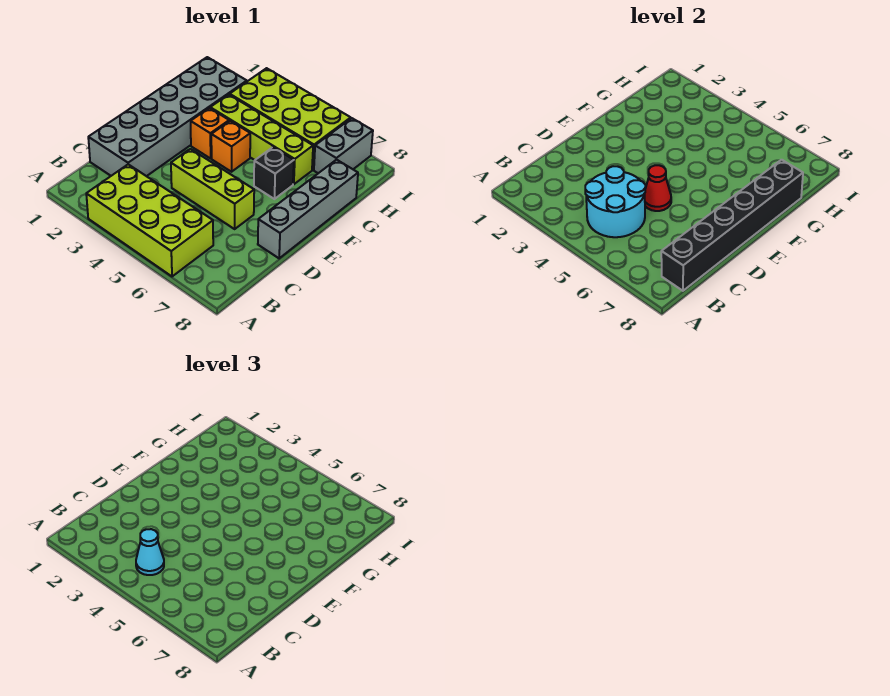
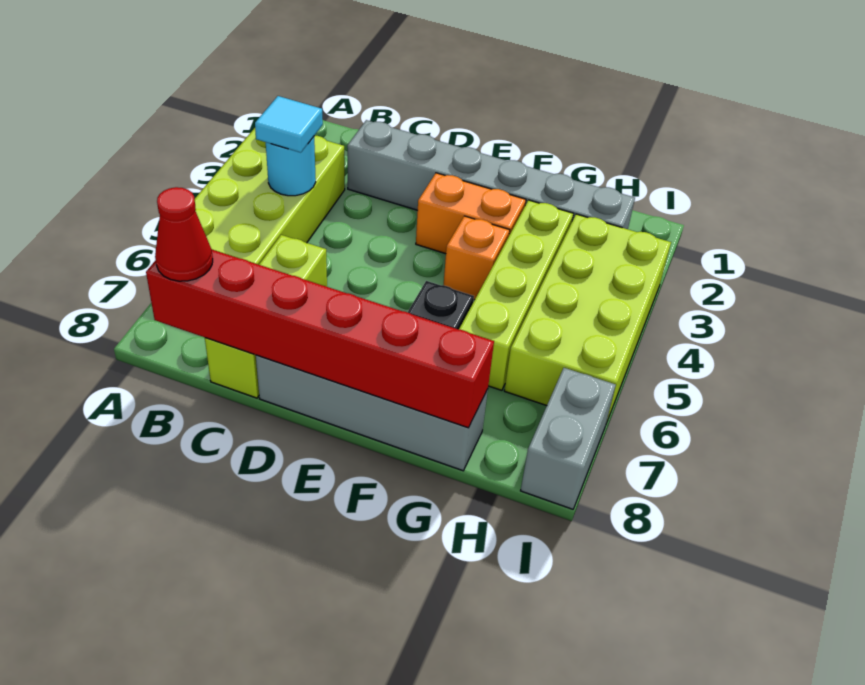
cyan round brick B4:C5 level 2 -> cyan round brick B4 level 2
cyan cone B4 level 3 -> cyan tile B4 level 3
black brick B8:G8 level 2 -> red brick B8:G8 level 2
grey brick C1:H2 level 1 -> grey brick C2:H2 level 1
lime brick D4:D6 level 1 -> lime brick C6:C8 level 1
red cone D5 level 2 -> red cone B8 level 3
orange brick F3 level 1 -> orange brick E3:F3 level 1
grey brick H7:I7 level 1 -> grey brick I7:I8 level 1

